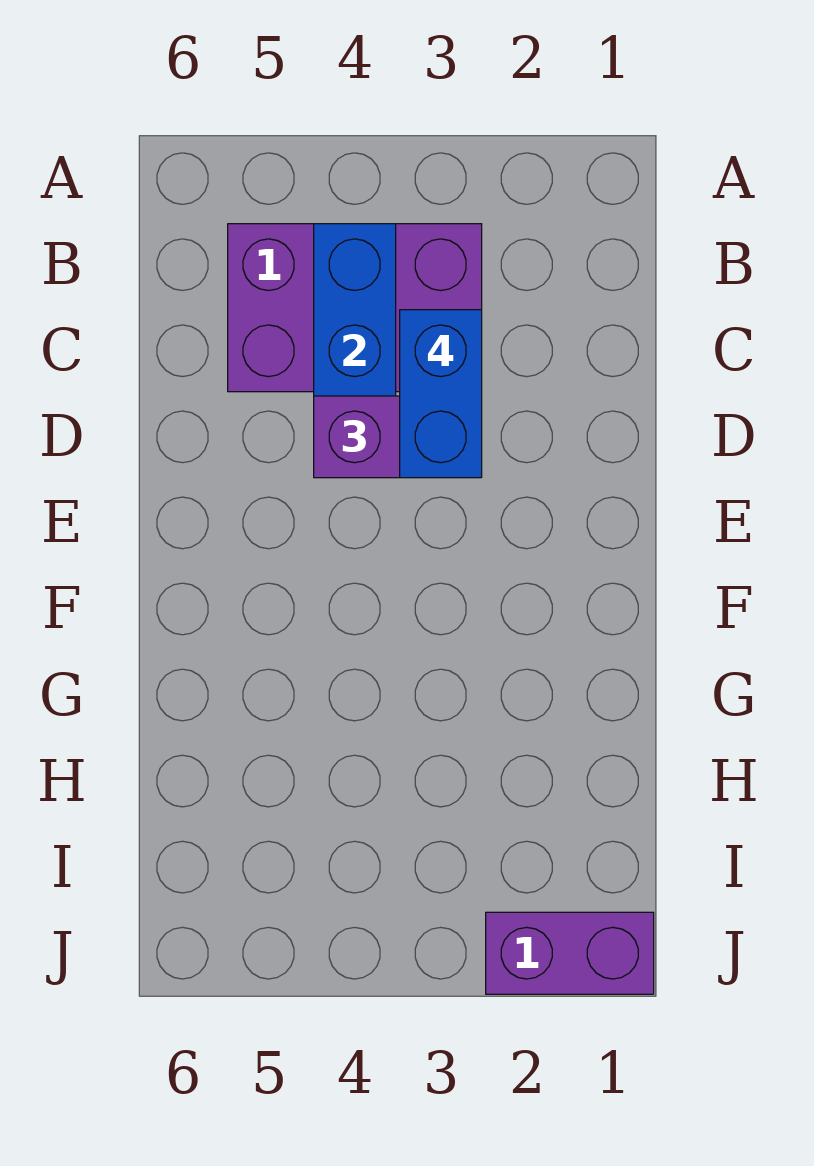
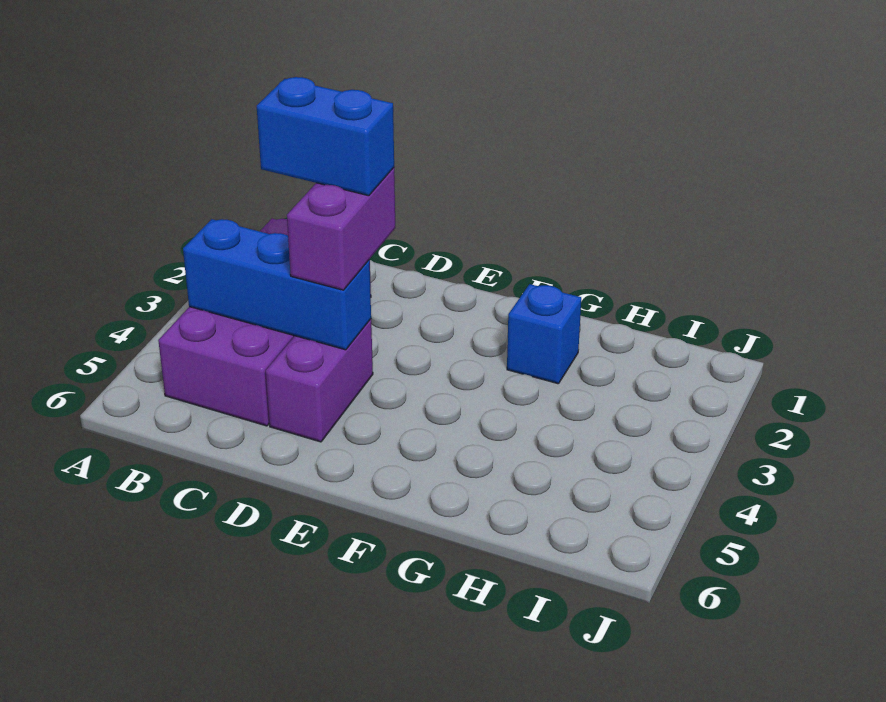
purple brick B3:C5 level 1 -> purple brick B2:C5 level 1
none -> blue brick G2 level 1
purple brick J1:J2 level 1 -> purple brick D4:D5 level 1

